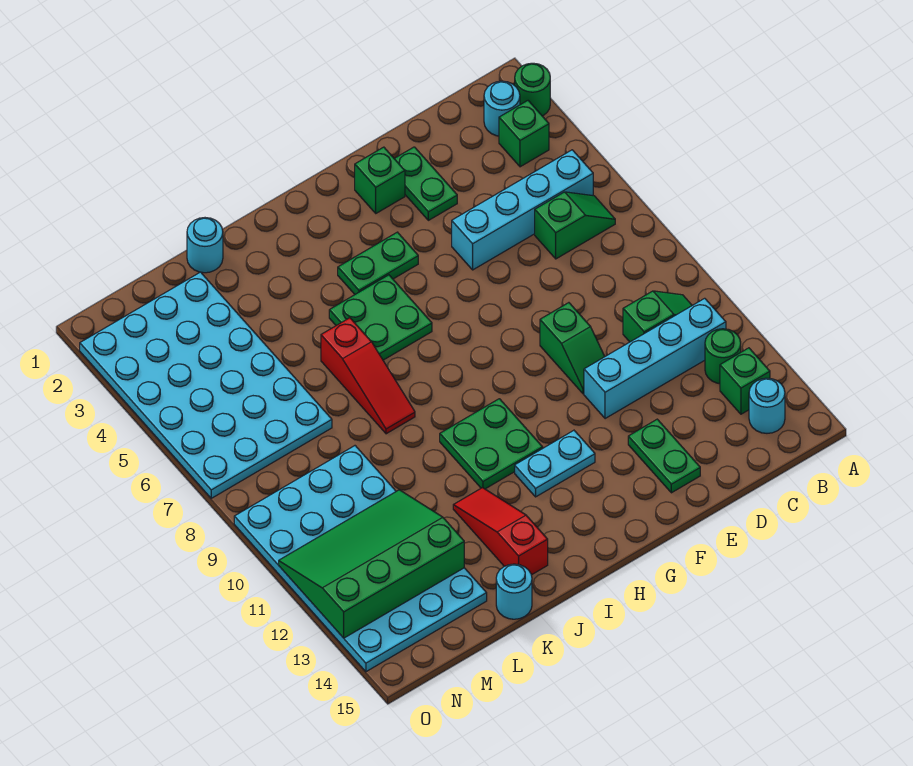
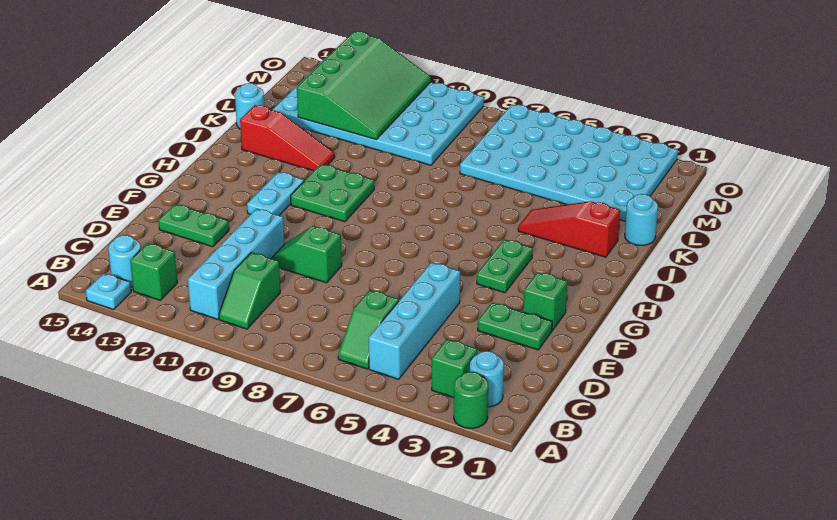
none -> cyan plate A14 level 1
green round brick B12 level 1 -> none
green plate H5:I6 level 1 -> none
red slope J6:J8 level 1 top 6 -> red slope J2:J4 level 1 top 2

